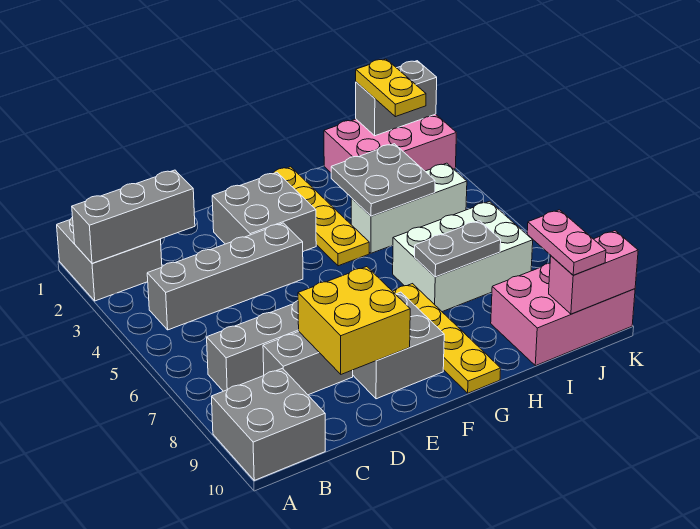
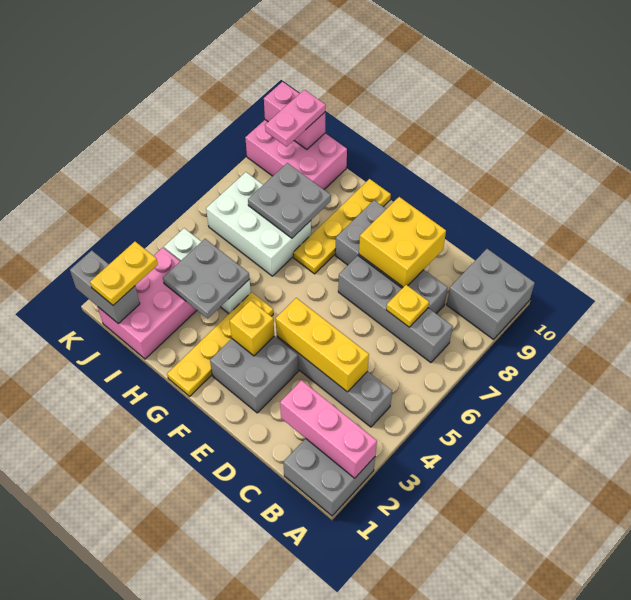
grey brick A2:C2 level 2 -> pink brick A2:C2 level 2
none -> yellow brick C4:E4 level 2
none -> yellow plate C7 level 2
none -> yellow brick F3 level 2
grey plate H7:I7 level 2 -> grey plate H7:I8 level 2
pink brick I1:K2 level 1 -> pink brick I1:J3 level 1

